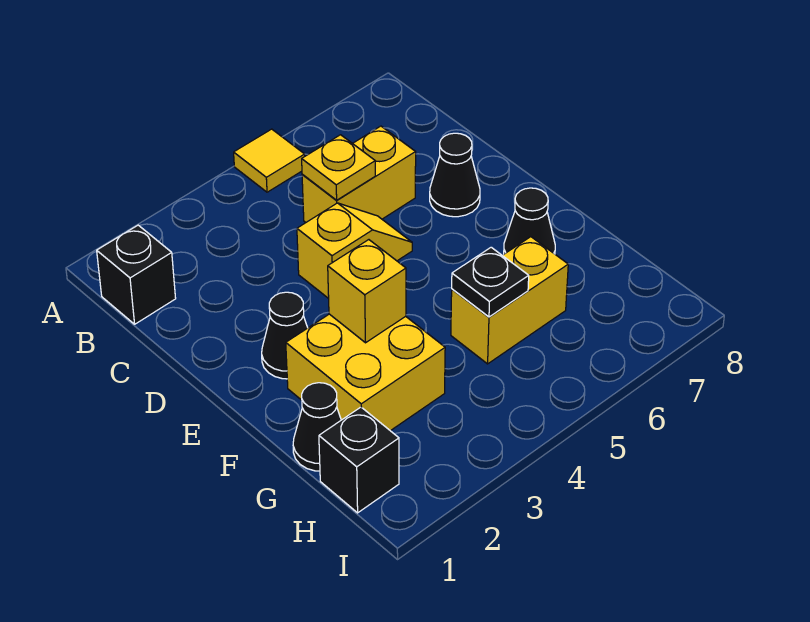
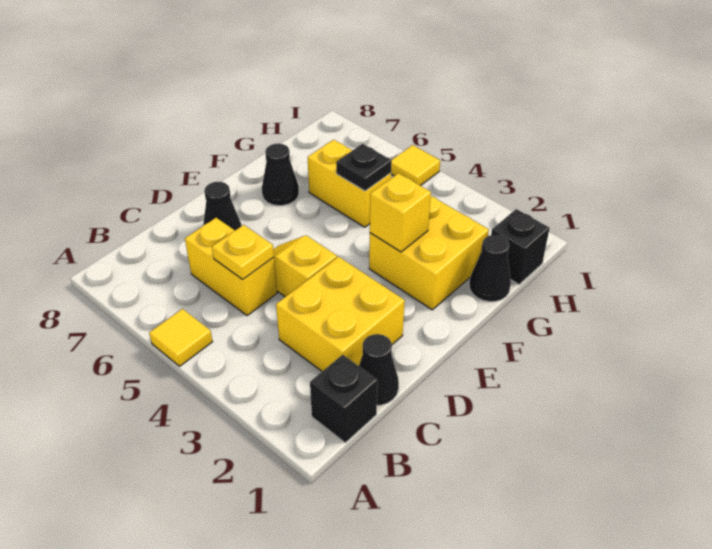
none -> yellow brick C2:D3 level 1
black cone E2 level 1 -> black cone C1 level 1
none -> yellow tile I5 level 1

